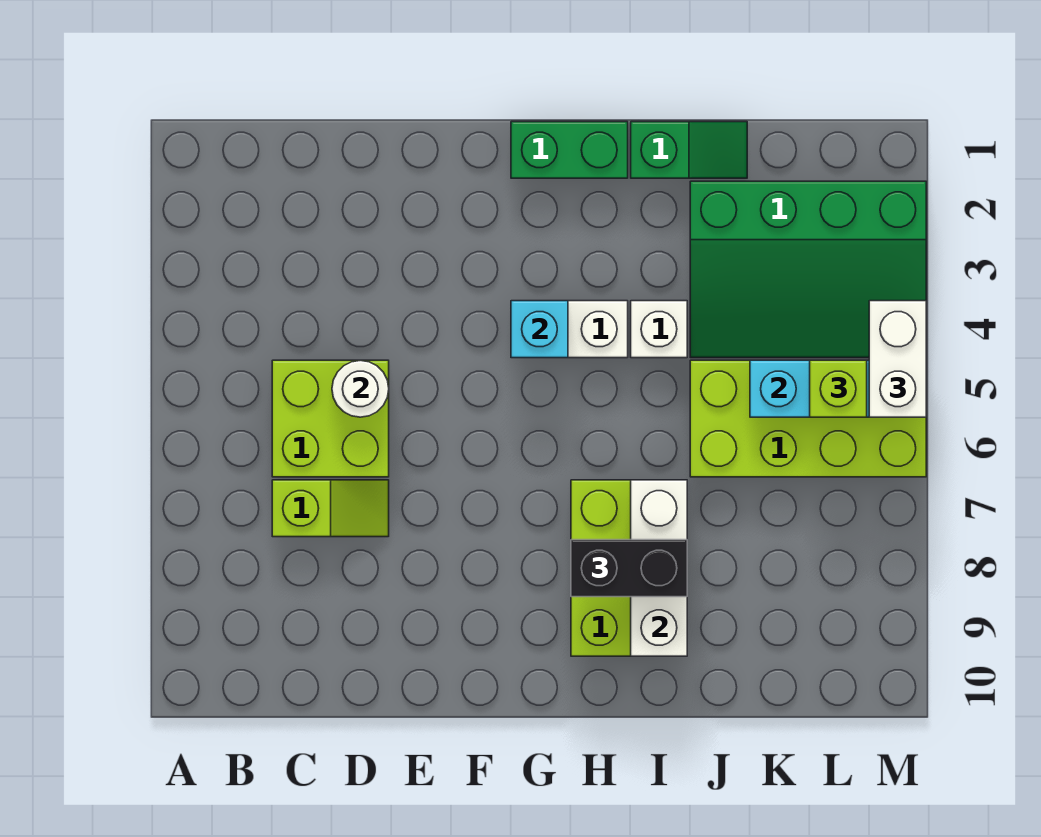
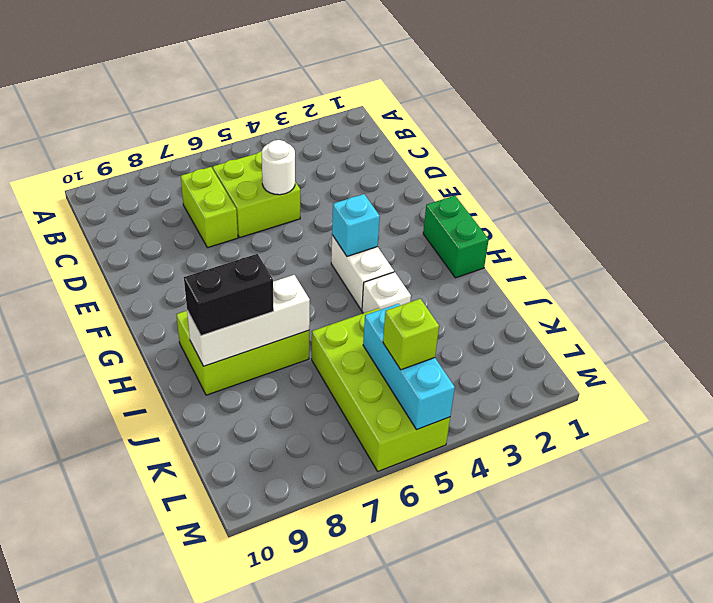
lime slope C7:D7 level 1 top C -> lime brick C7:D7 level 1
black brick H8:I8 level 3 -> black brick I8:I9 level 3
green slope I1:J1 level 1 top I -> none
green slope J2:M4 level 1 top 2 -> none
white brick M4:M5 level 3 -> none

